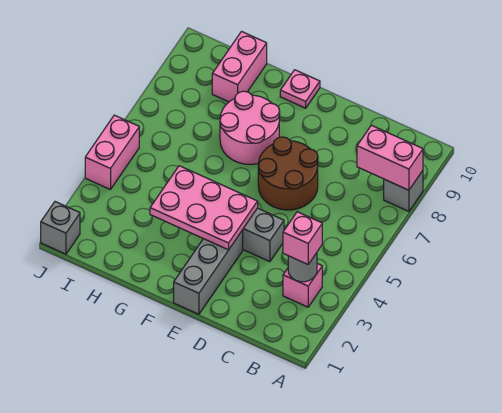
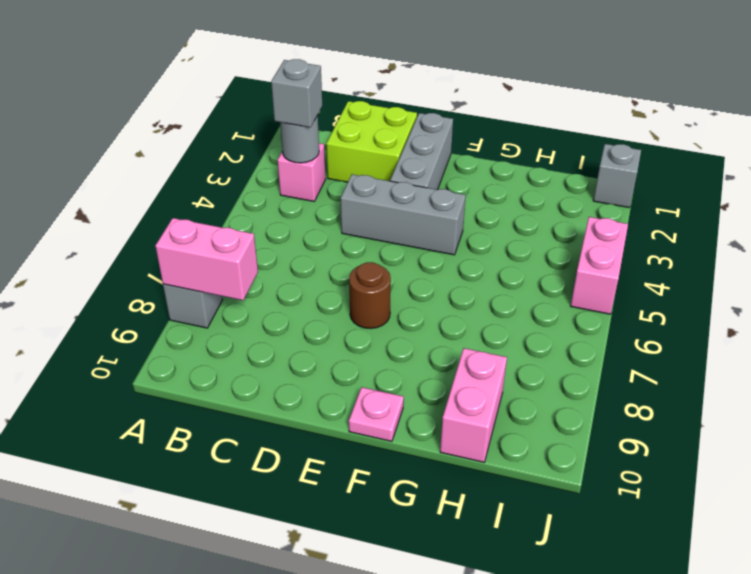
pink brick B3 level 3 -> grey brick B3 level 3
none -> lime brick C1:D2 level 1
brown round brick D6:E7 level 1 -> brown round brick E7 level 1
pink plate E3:G4 level 2 -> none
pink round brick F7:G8 level 1 -> none

